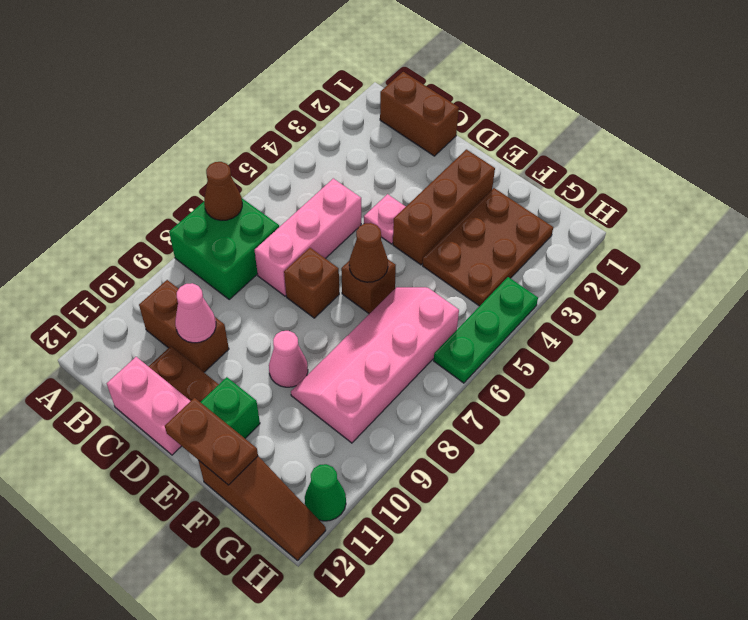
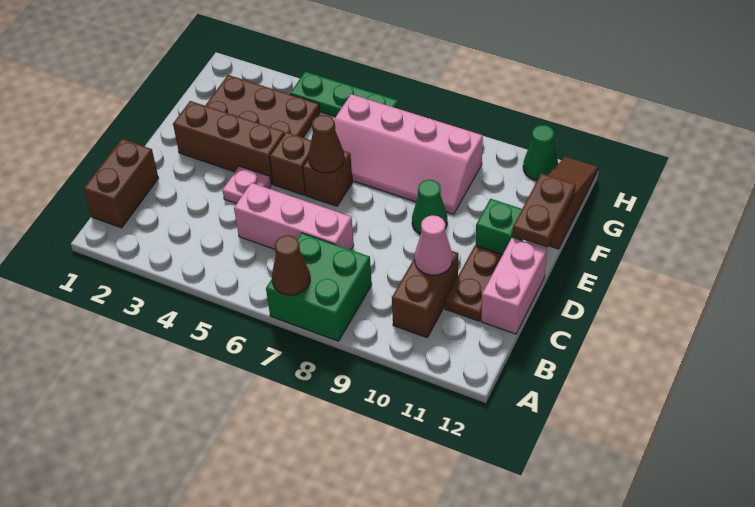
brown brick D7 level 1 -> brown brick E5 level 1
pink cone E9 level 1 -> green cone E9 level 1

